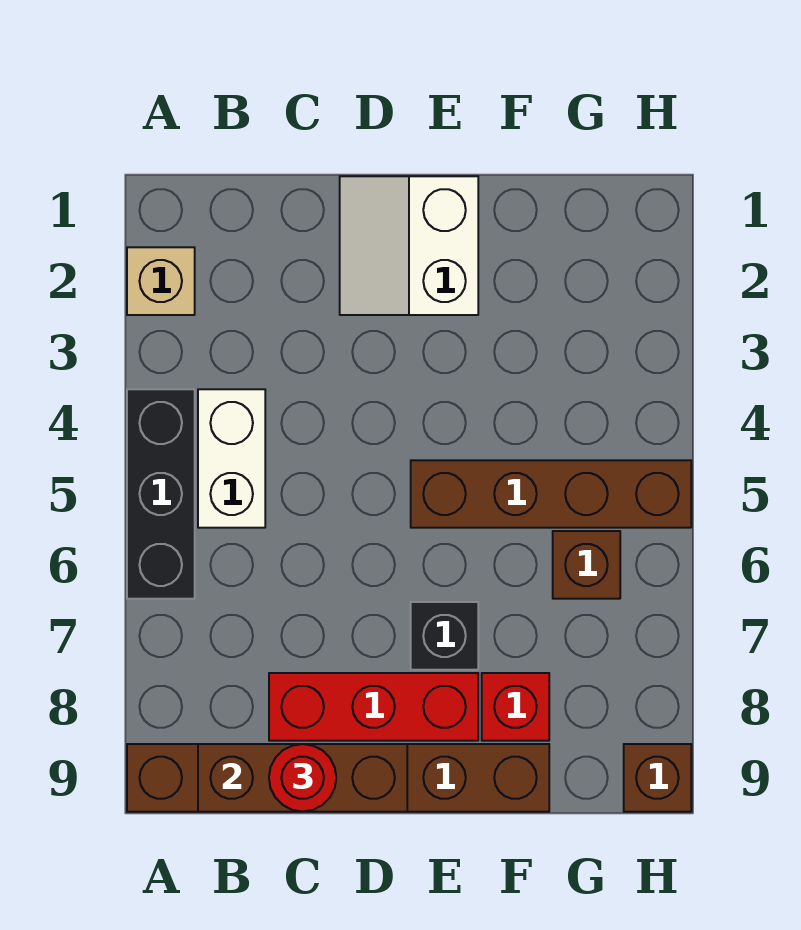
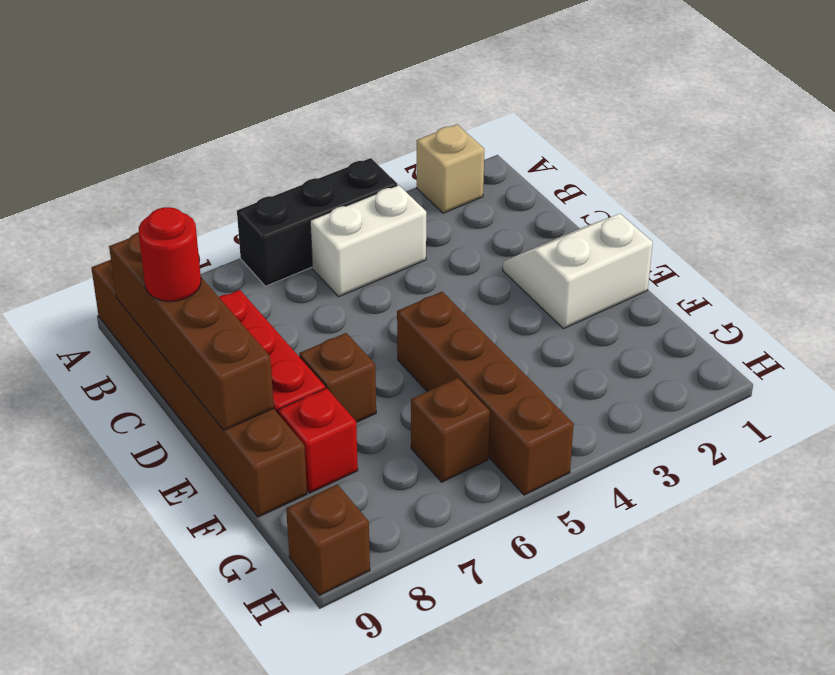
brown brick B9:D9 level 2 -> brown brick B9:E9 level 2
black brick E7 level 1 -> brown brick E7 level 1

